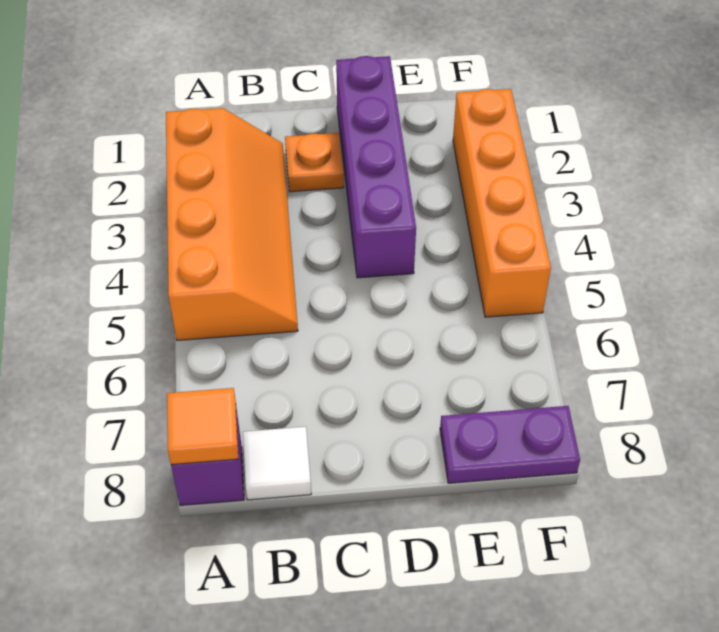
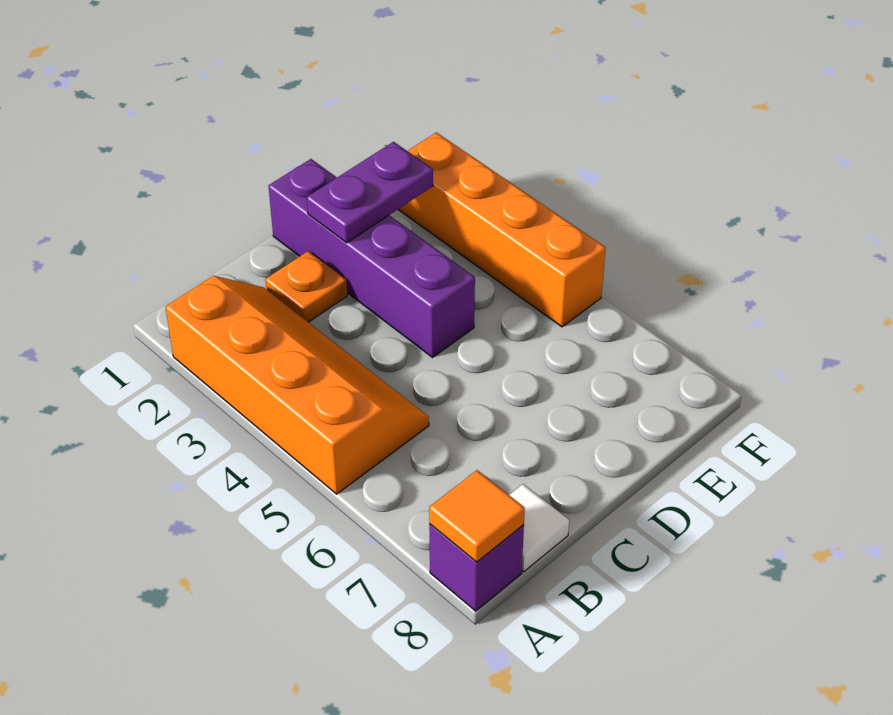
purple plate E8:F8 level 1 -> purple plate D2:E2 level 2

